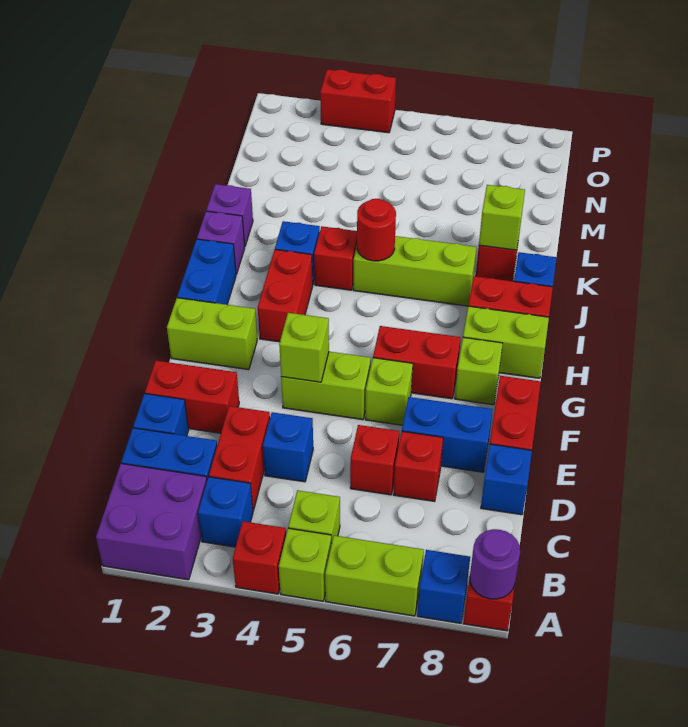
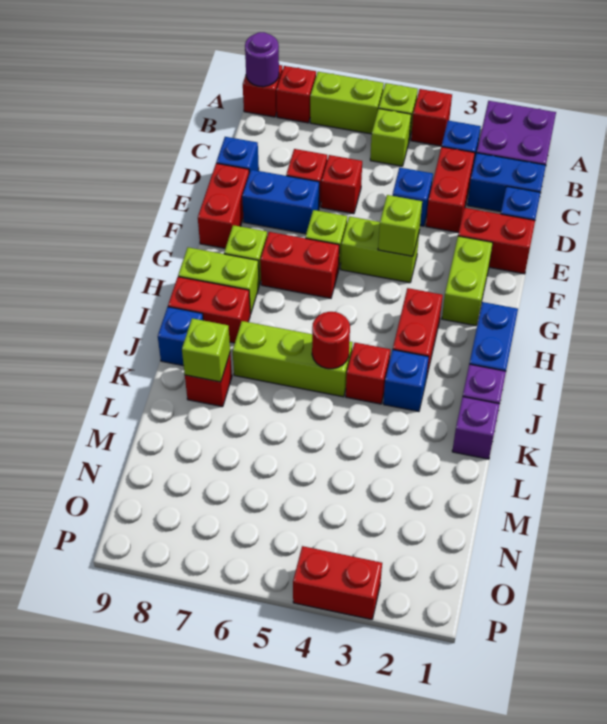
blue brick A8 level 1 -> red brick A8 level 1
lime brick G1:G2 level 1 -> lime brick F2:G2 level 1

